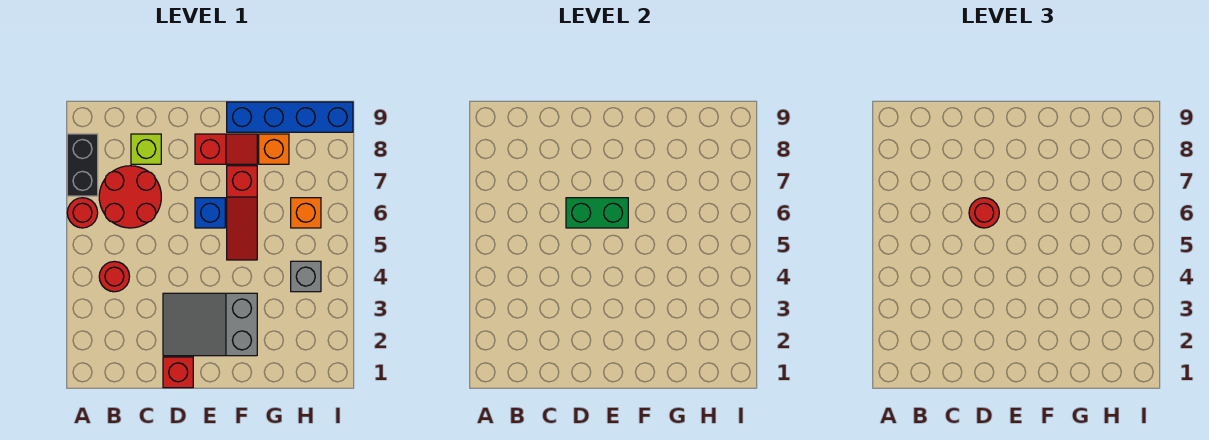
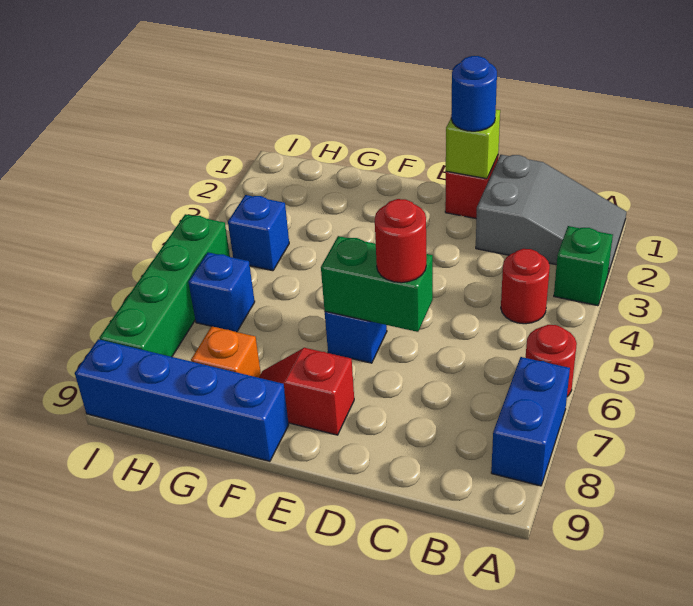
none -> green brick A3 level 1
black brick A7:A8 level 1 -> blue brick A7:A8 level 1
red round brick B6:C7 level 1 -> none
lime brick C8 level 1 -> lime brick D1 level 2
none -> blue round brick D1 level 3
grey slope D2:F3 level 1 top F -> grey slope A1:C2 level 1 top C
red slope F5:F7 level 1 top 7 -> none
grey brick H4 level 1 -> blue brick H4 level 1
orange brick H6 level 1 -> blue brick H6 level 1
none -> green brick I5:I8 level 1

